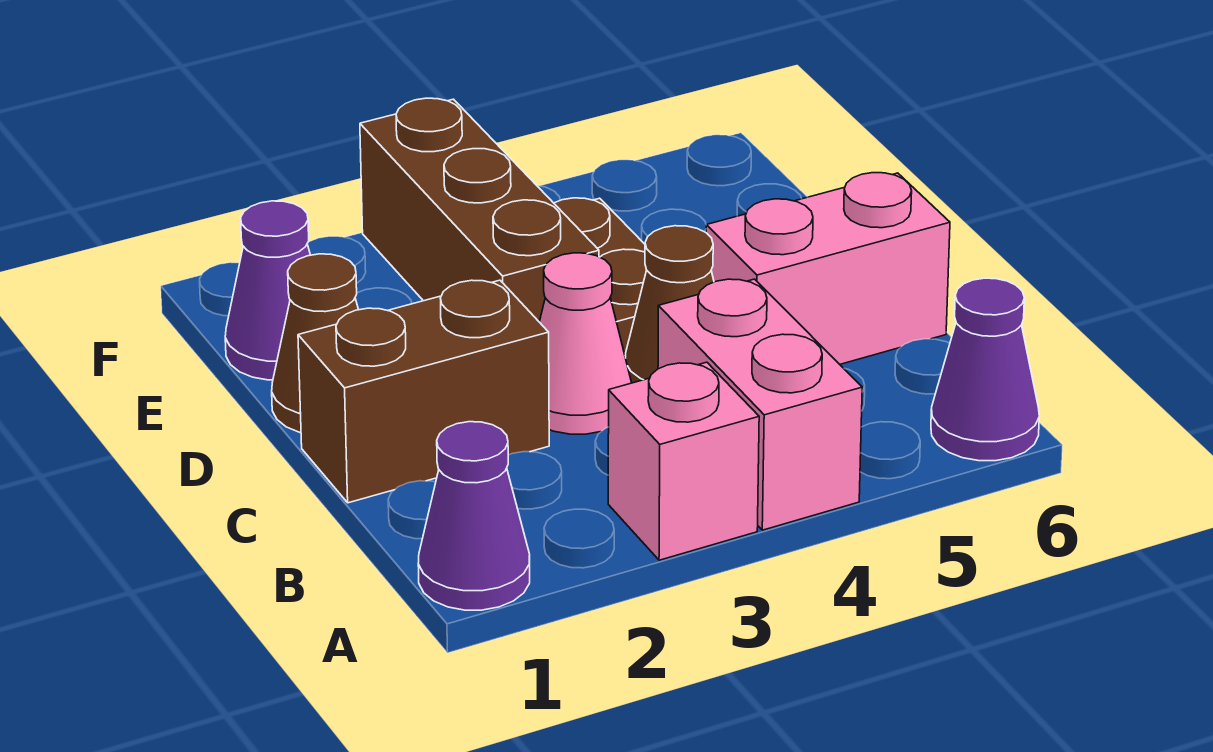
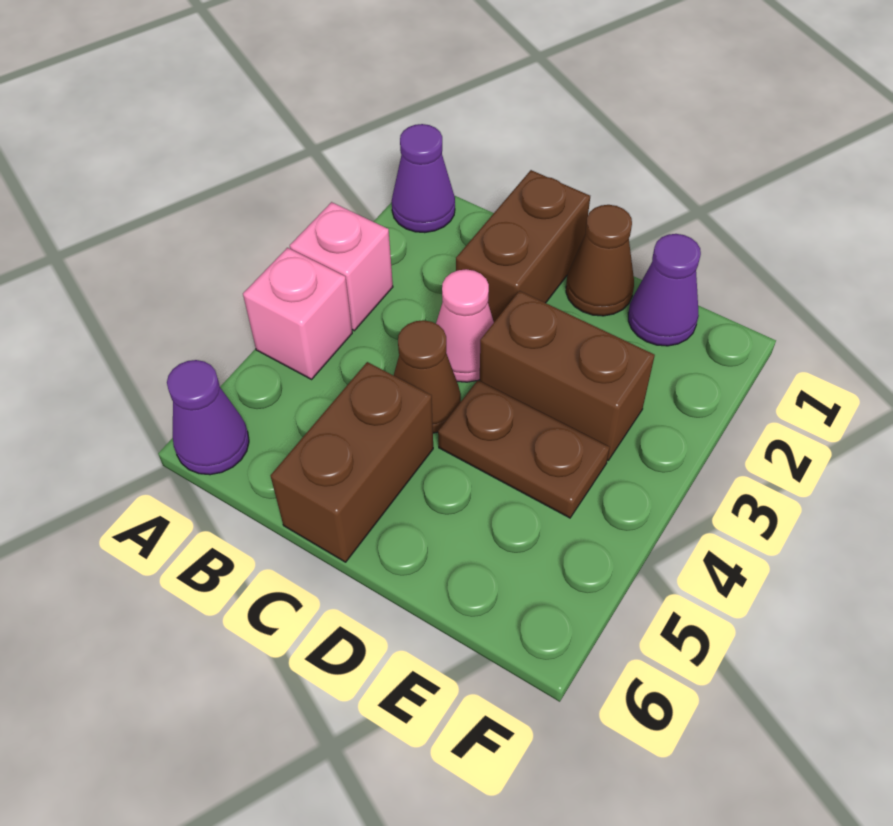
pink brick A4:B4 level 1 -> pink brick A4 level 1
pink brick C5:C6 level 1 -> brown brick C5:C6 level 1
brown brick D3:F3 level 1 -> brown brick D3:E3 level 1

